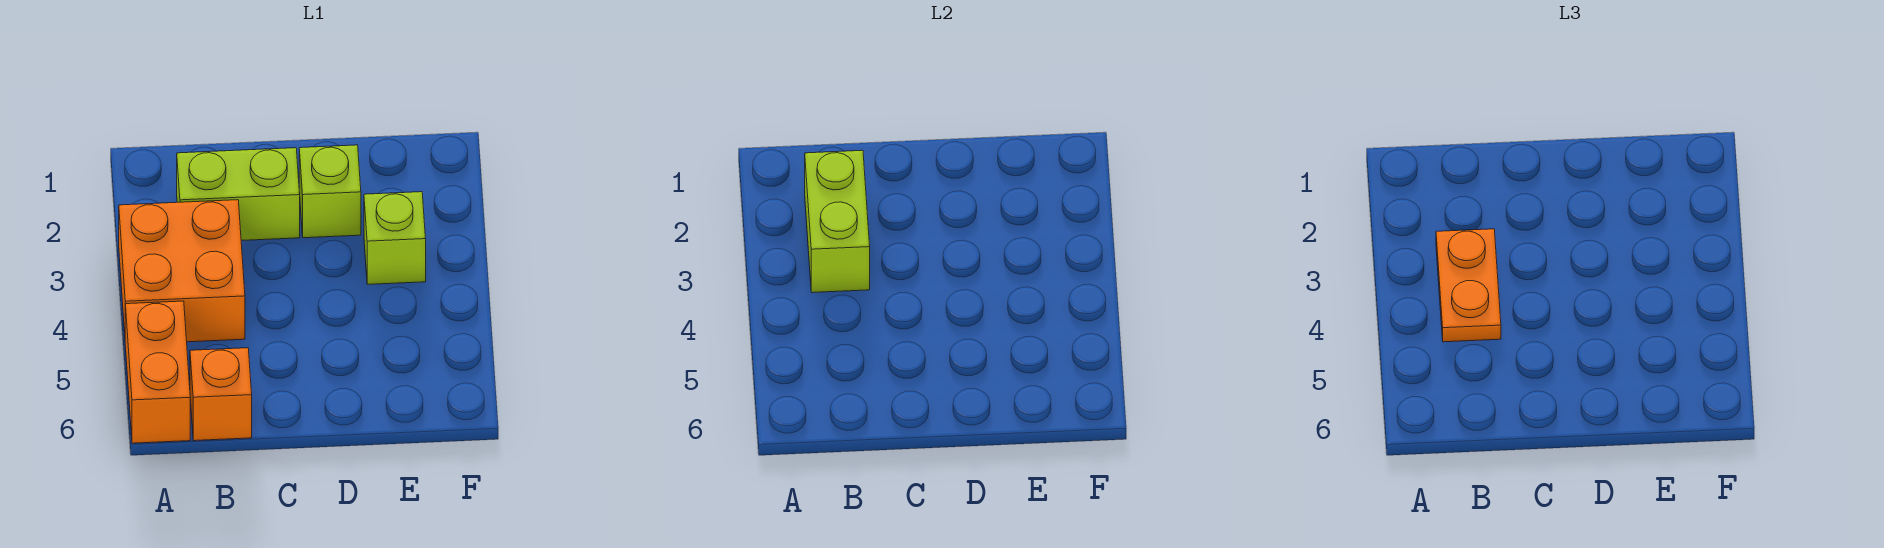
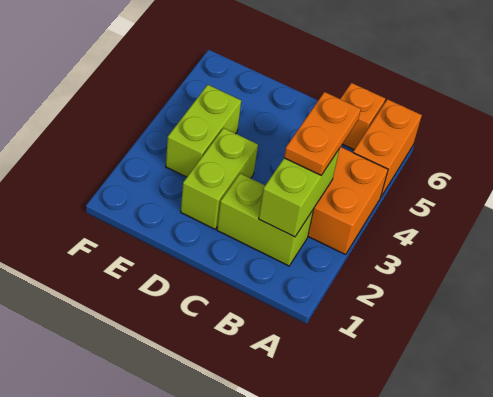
lime brick D2 level 1 -> lime brick D2:D3 level 1
lime brick E3 level 1 -> lime brick E3:E4 level 1

